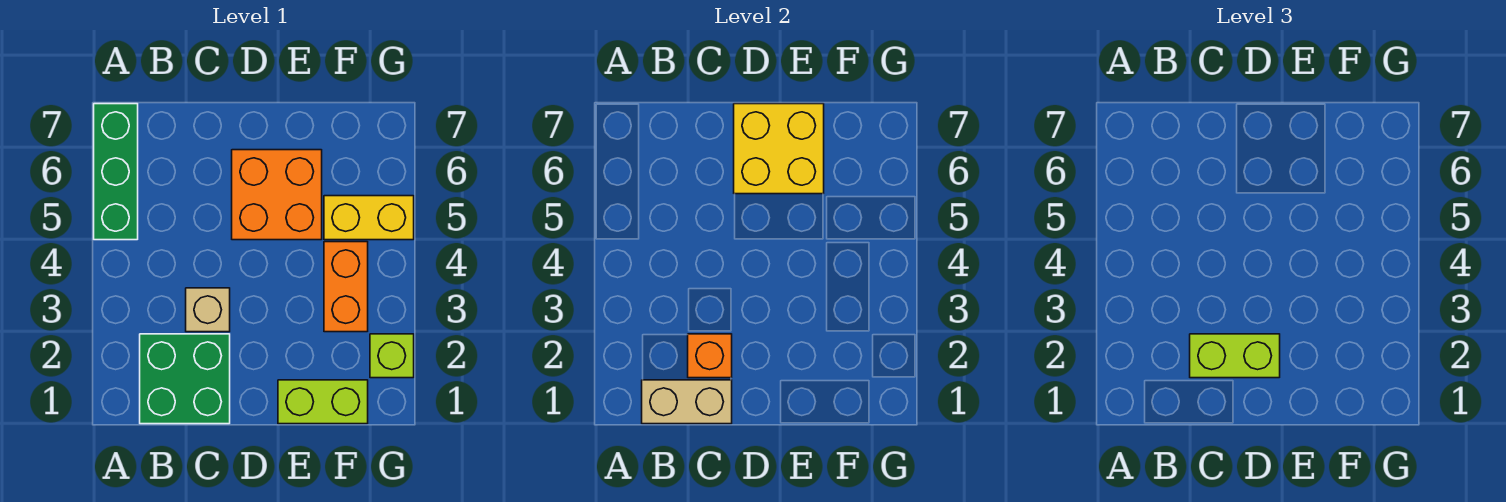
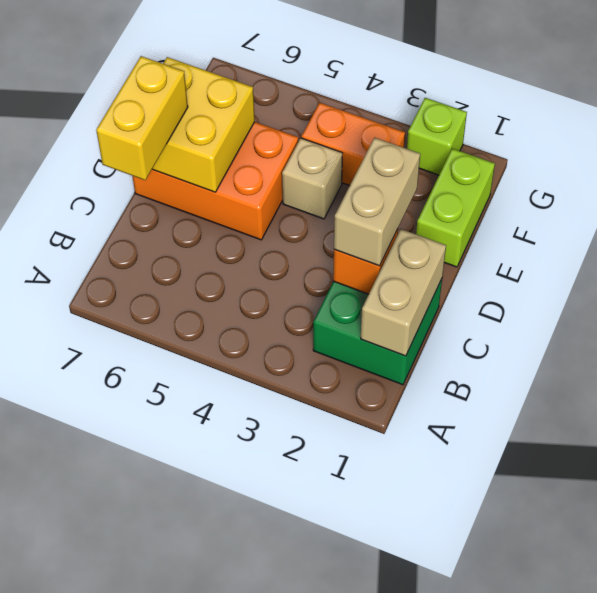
green brick A5:A7 level 1 -> none
lime brick C2:D2 level 3 -> tan brick C2:D2 level 3
tan brick C3 level 1 -> tan brick E4 level 1
orange brick D5:E6 level 1 -> orange brick D5:E7 level 1
yellow brick F5:G5 level 1 -> yellow brick C7:D7 level 3

